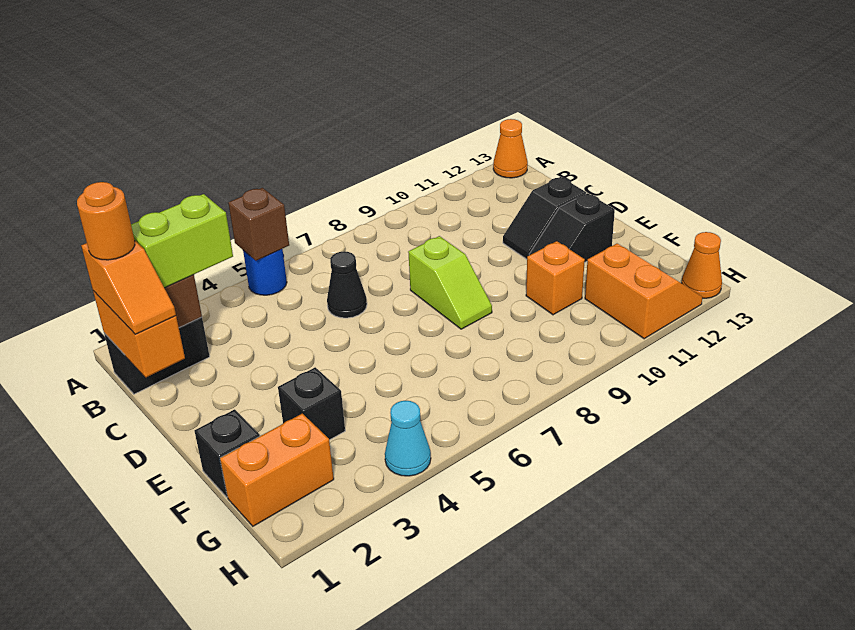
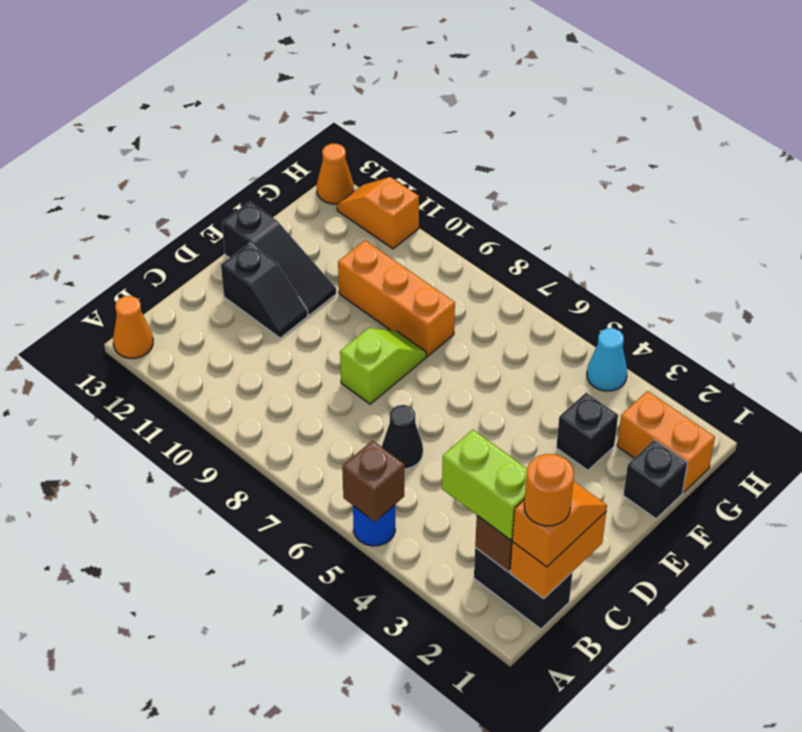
black slope E11:E12 level 1 top 12 -> black slope E11:E13 level 1 top 13
orange brick F10 level 1 -> orange brick F8:F10 level 1
orange slope G11:H12 level 1 top 11 -> orange slope H11:H12 level 1 top 11

